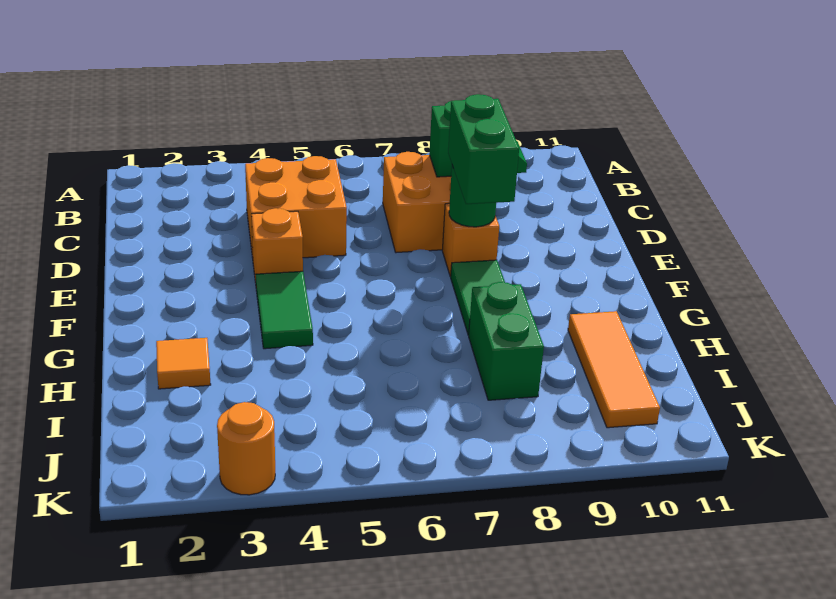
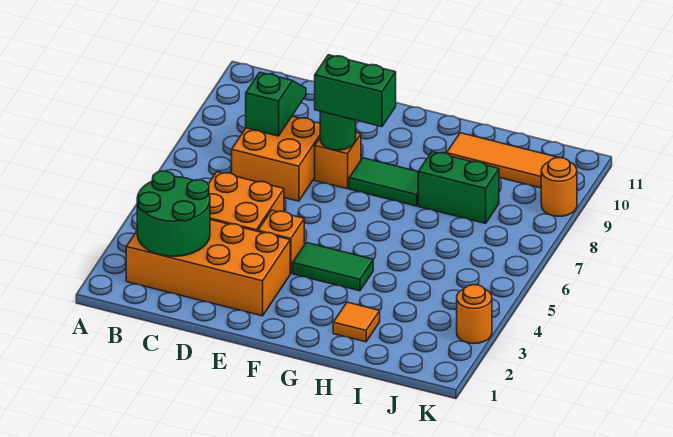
none -> orange brick B2:E3 level 1
none -> green round brick B2:C3 level 2
none -> orange round brick K9 level 1

